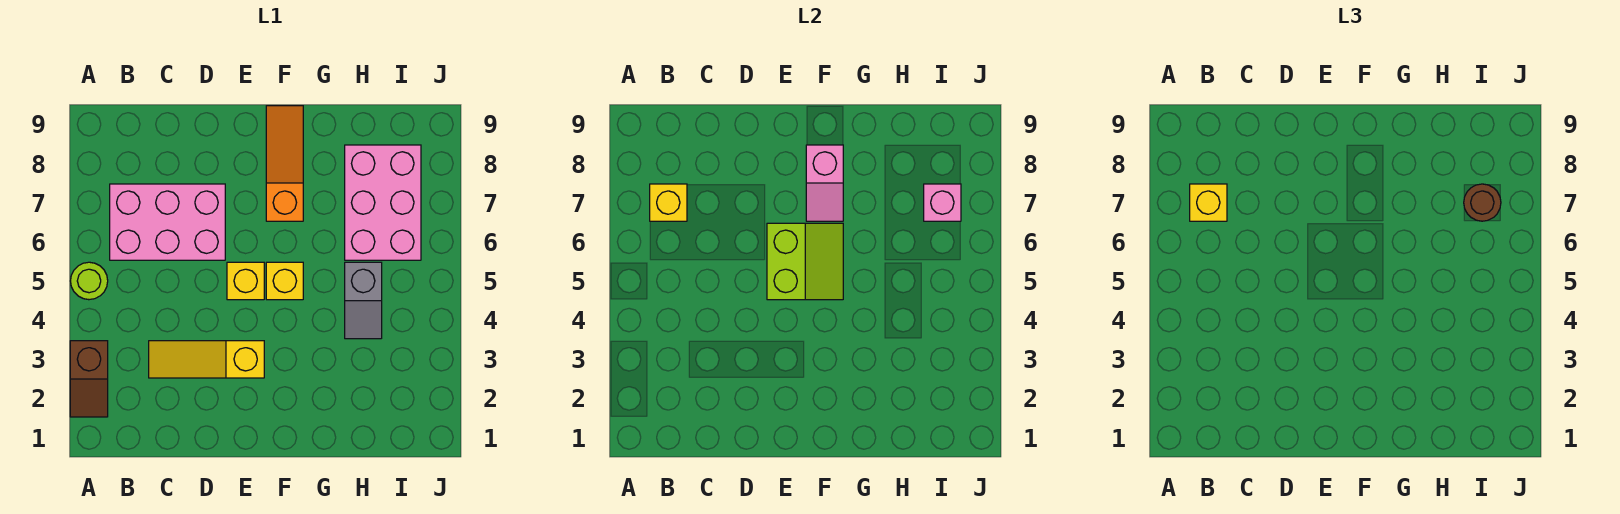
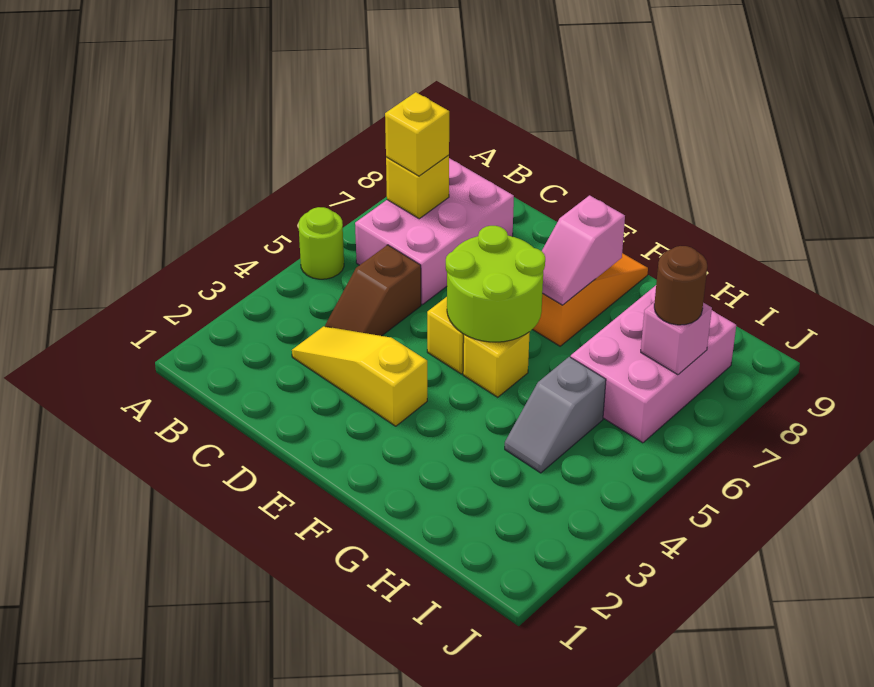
brown slope A2:A3 level 1 top 3 -> brown slope C4:C5 level 1 top 5
pink brick B6:D7 level 1 -> pink brick B6:C8 level 1
lime slope E5:F6 level 2 top E -> lime round brick E5:F6 level 2

